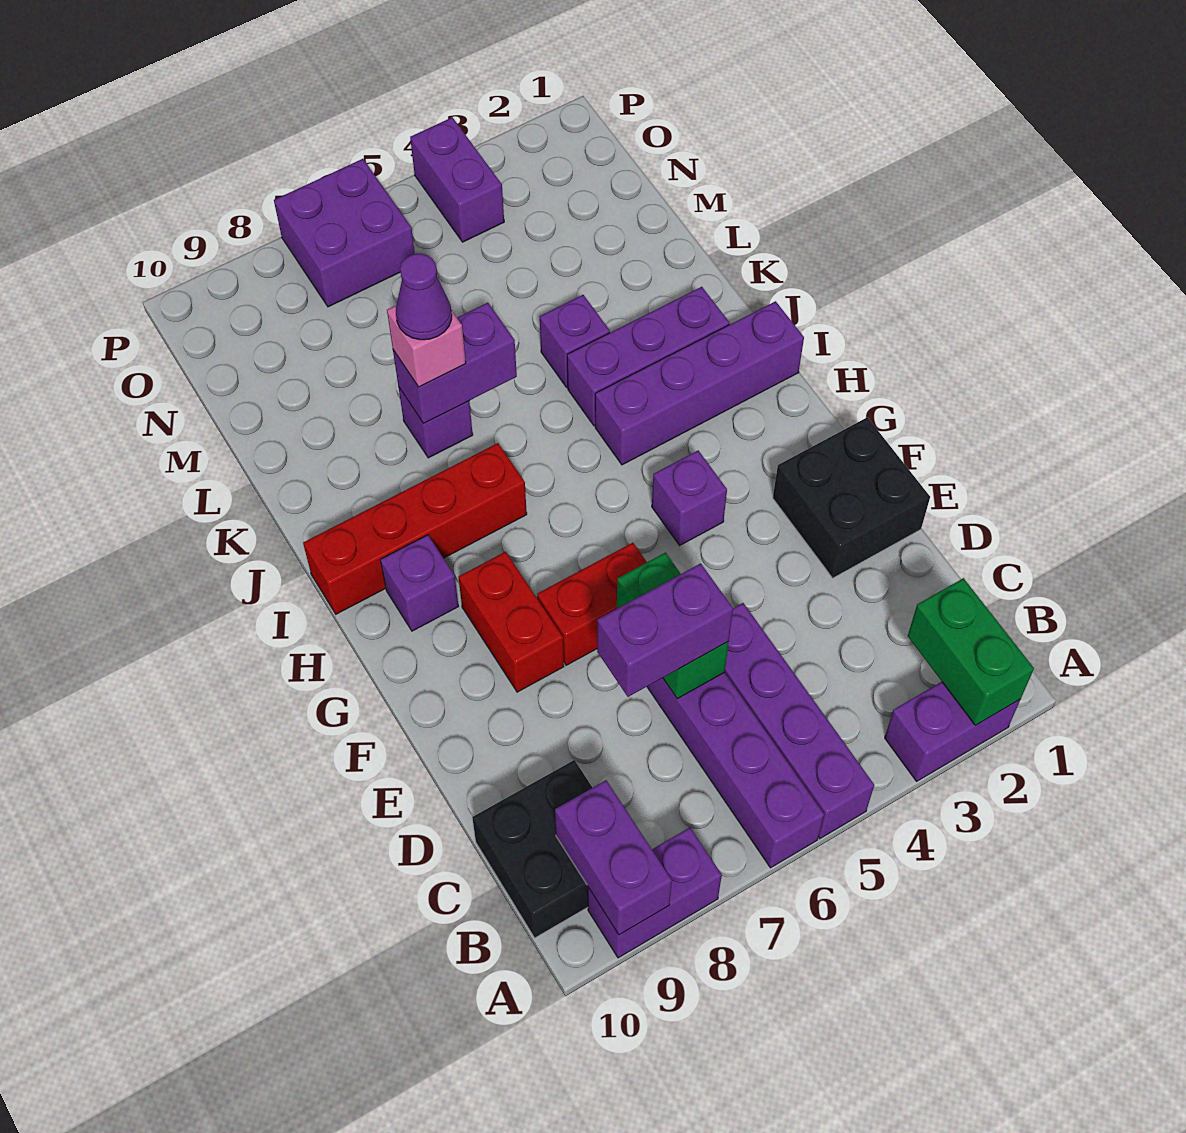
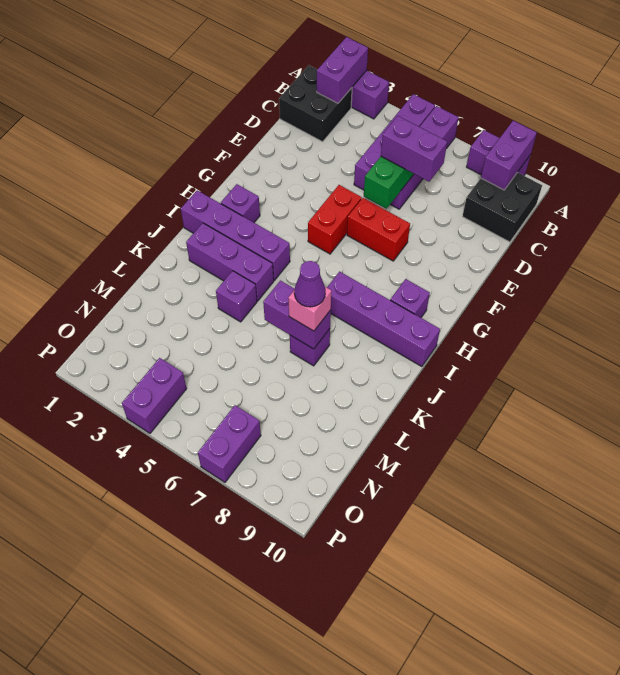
green brick A2:B2 level 2 -> purple brick A2:B2 level 2
black brick E1:F2 level 1 -> black brick B1:C2 level 1
red brick F8:G8 level 1 -> red brick F5:G5 level 1
purple brick G4 level 1 -> purple brick H2 level 1
red brick I7:I10 level 1 -> purple brick I7:I10 level 1
purple brick O6:P7 level 1 -> purple brick O7:P7 level 1

